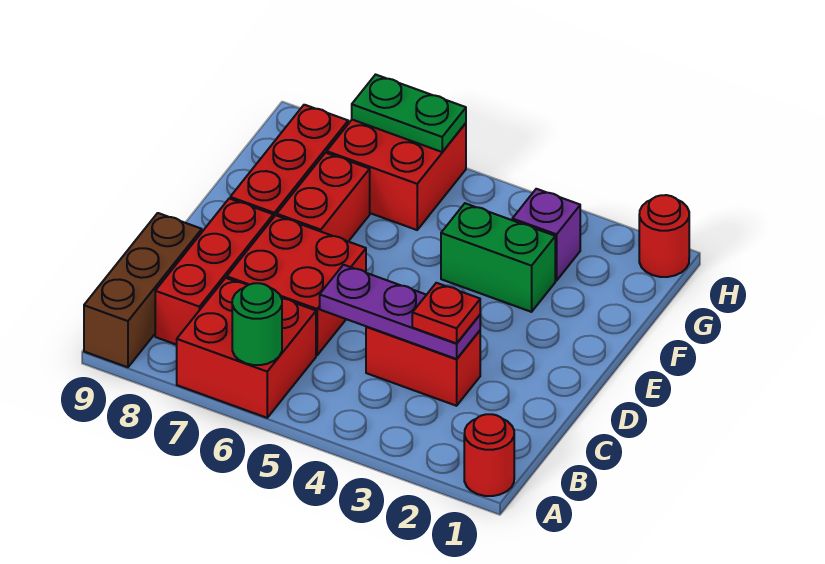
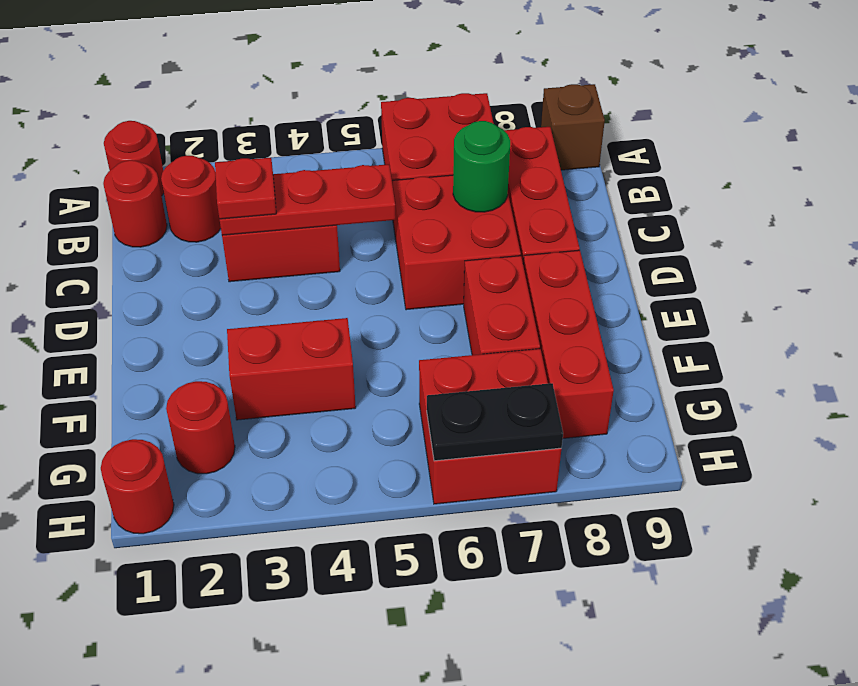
green round brick A6 level 2 -> green round brick C7 level 2
brown brick A9:C9 level 1 -> brown brick A9 level 1
none -> red round brick B1 level 1
none -> red round brick B2 level 1
purple plate C3:C5 level 2 -> red plate C3:C5 level 2
green brick F3:F4 level 1 -> red brick F3:F4 level 1
none -> red round brick G2 level 1
purple brick G3 level 1 -> none
green plate H6:H7 level 2 -> black plate H6:H7 level 2

